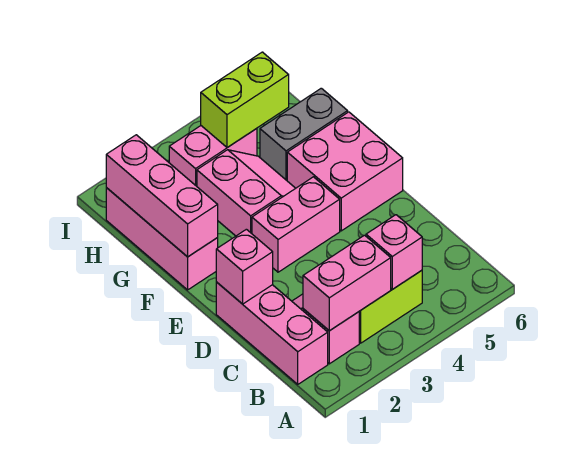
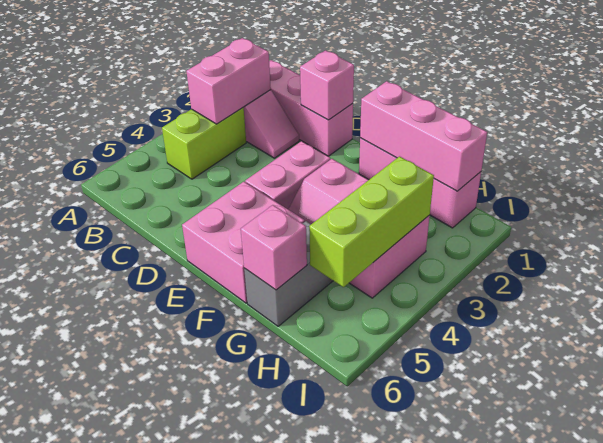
pink brick B4 level 2 -> pink brick G6 level 2
lime brick H4:H5 level 2 -> lime brick H3:H5 level 2

